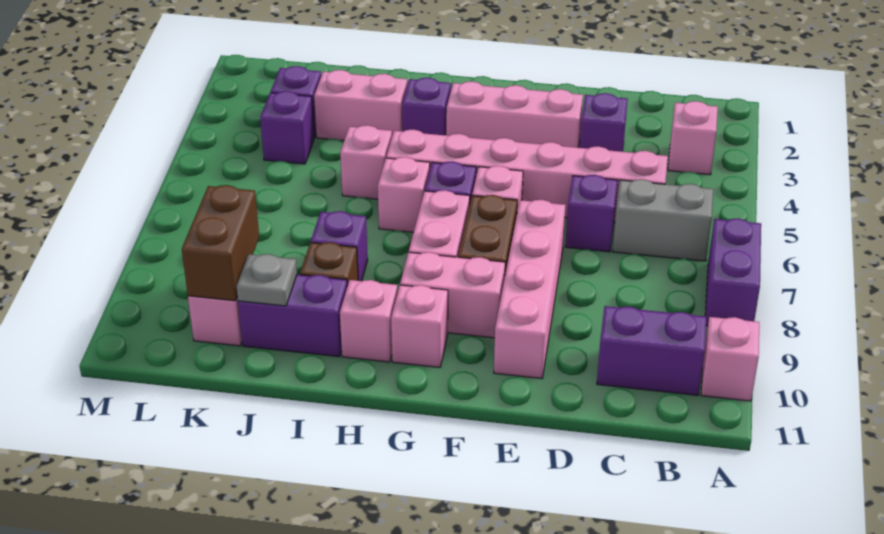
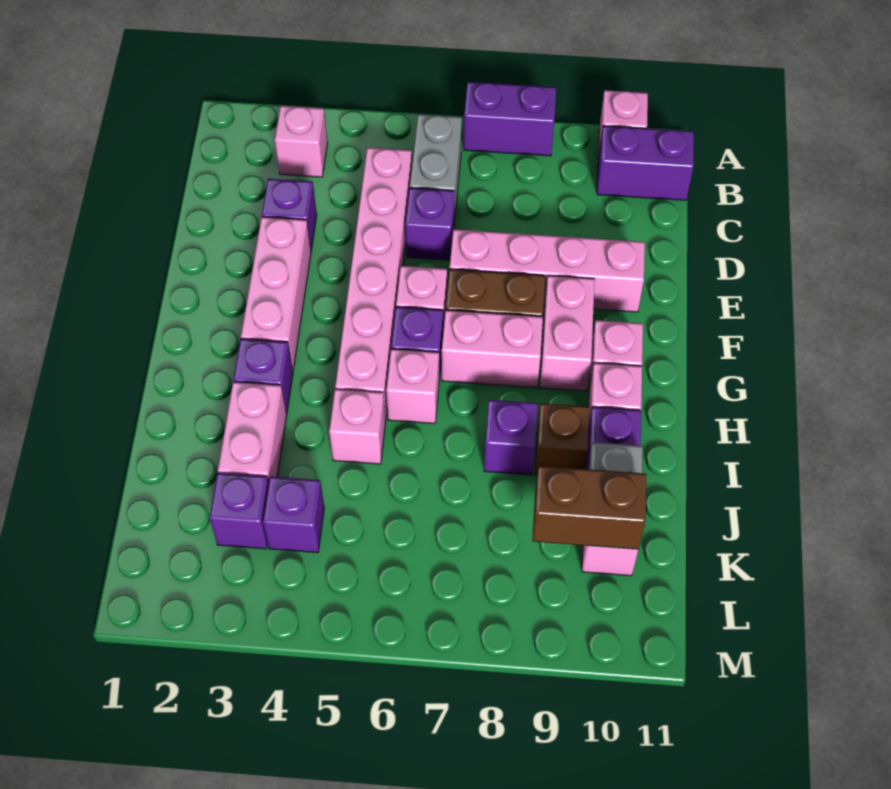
purple brick B10:C10 level 1 -> purple brick B10:B11 level 1

